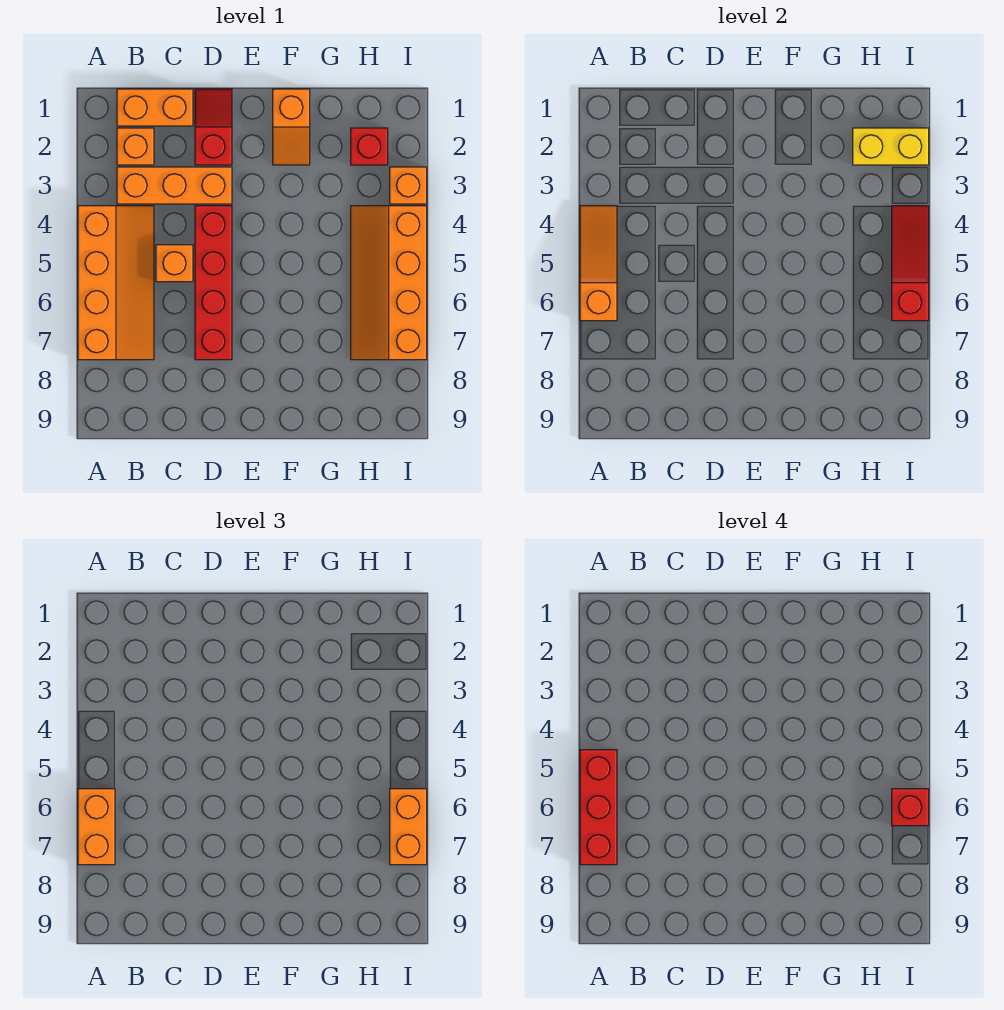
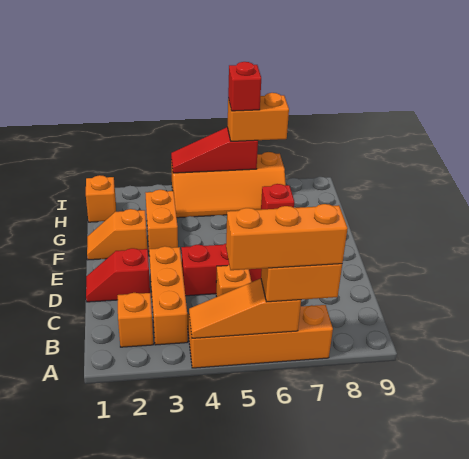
red brick A5:A7 level 4 -> orange brick A5:A7 level 4
orange brick B1:C1 level 1 -> orange brick F3:G3 level 1
orange slope F1:F2 level 1 top 1 -> orange slope F1:F2 level 1 top 2
red brick H2 level 1 -> red brick G7 level 1
yellow brick H2:I2 level 2 -> none
orange brick I3 level 1 -> orange brick H1 level 1

